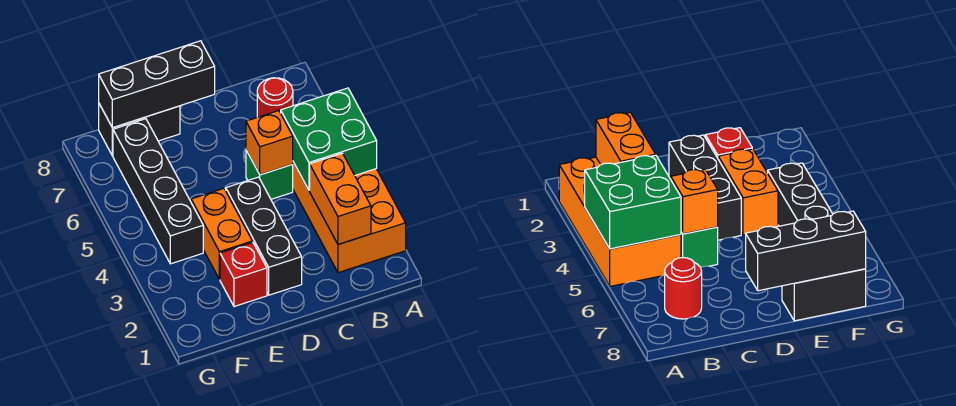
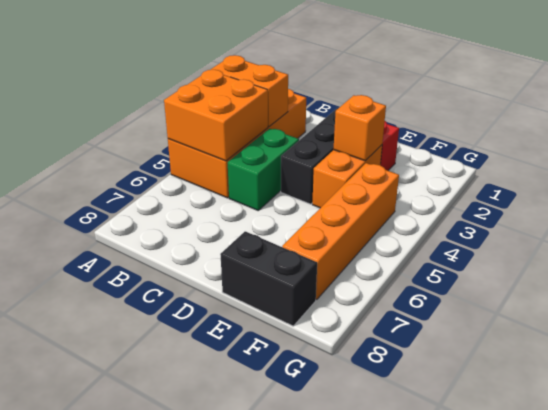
green brick A4:B5 level 2 -> orange brick A4:B5 level 2
orange brick B2:B3 level 2 -> orange brick A3:B3 level 2
red round brick B7 level 1 -> none
green brick C5 level 1 -> green brick C4:C5 level 1
orange brick C5 level 2 -> orange brick E3 level 2
black brick D8:F8 level 2 -> none
black brick F4:F7 level 1 -> orange brick F4:F7 level 1

